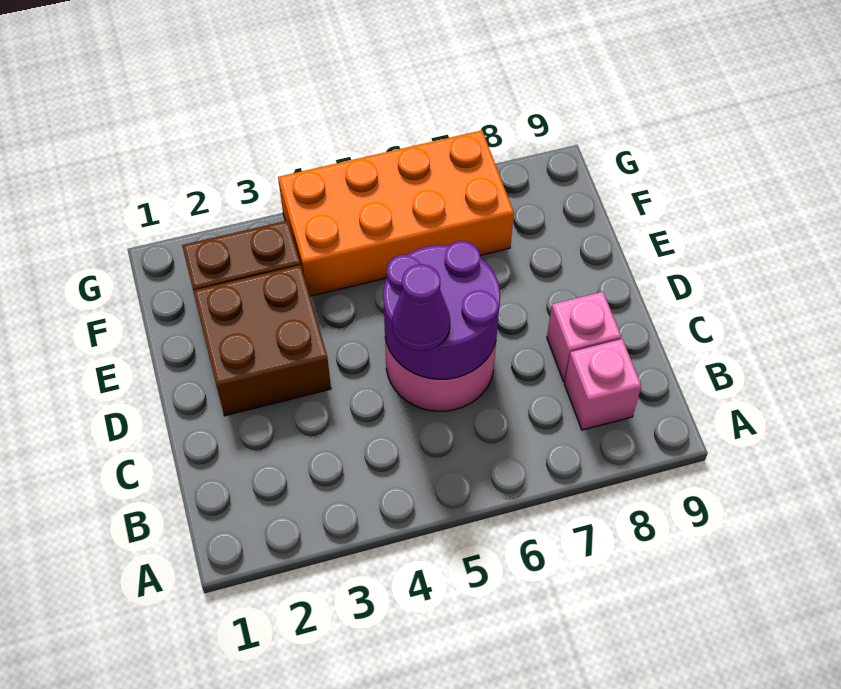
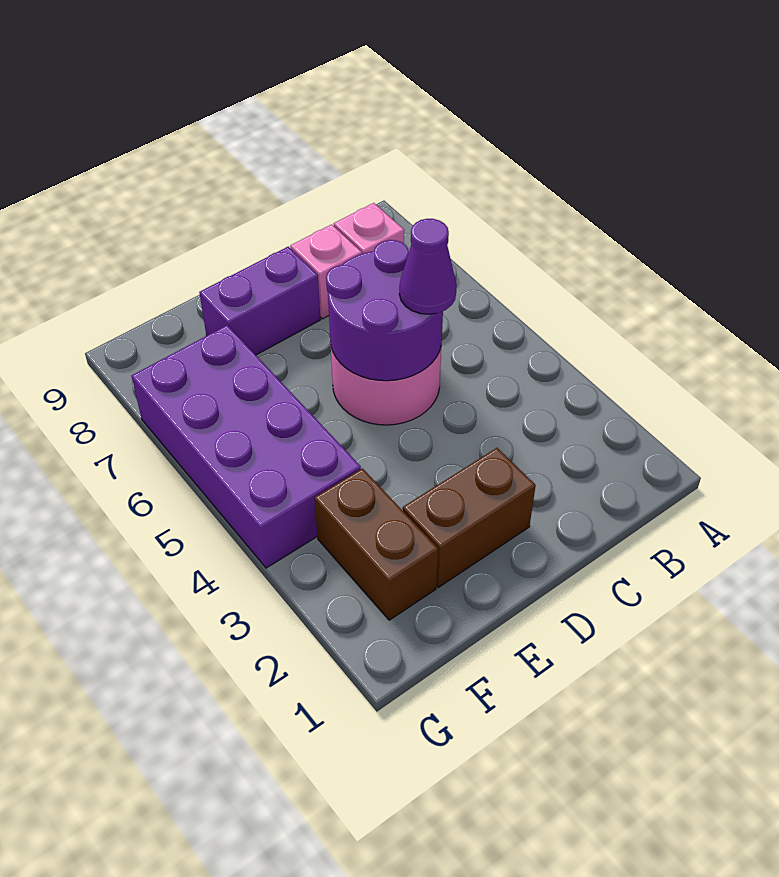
brown brick D2:E3 level 1 -> brown brick D2:E2 level 1
none -> purple brick D8:E8 level 1
orange brick F4:G7 level 1 -> purple brick F4:G7 level 1

